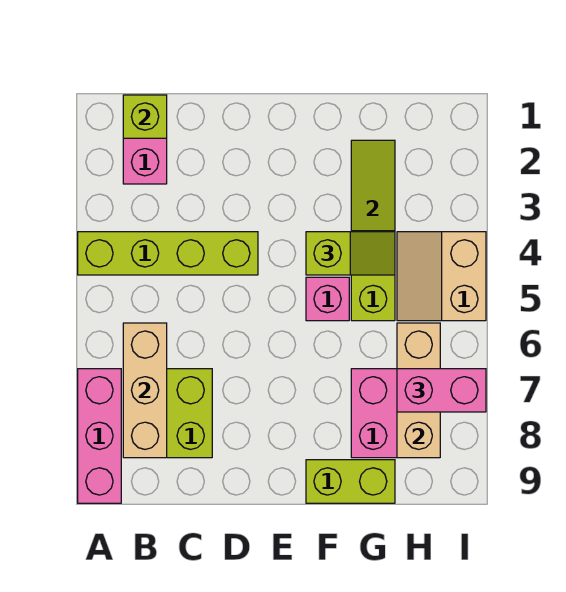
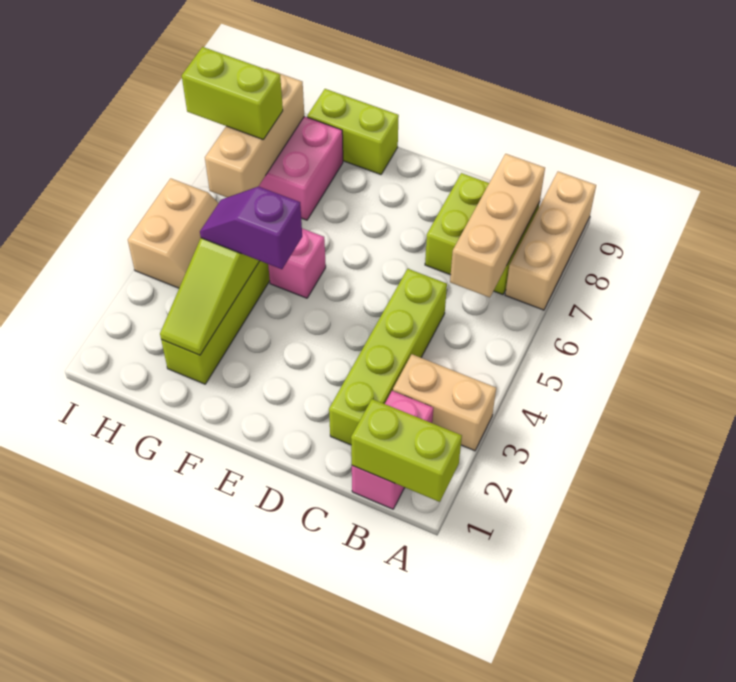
none -> tan brick A3:B3 level 1
lime brick A4:D4 level 1 -> lime brick C2:C5 level 1
pink brick A7:A9 level 1 -> tan brick A7:A9 level 1
lime brick B1 level 2 -> lime brick A1:B1 level 2
lime slope F4:G4 level 3 top F -> purple slope F4:G4 level 3 top F
pink brick H7:I7 level 3 -> lime brick H7:I7 level 3

